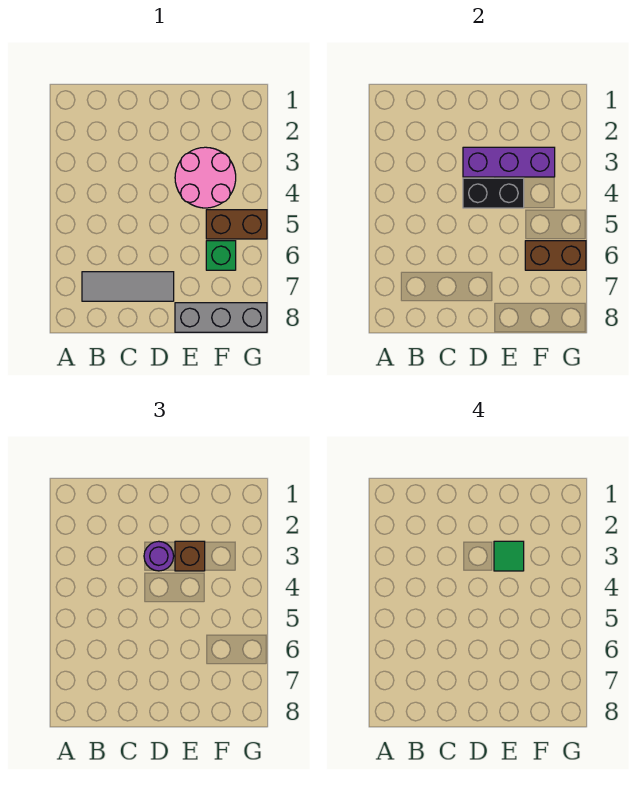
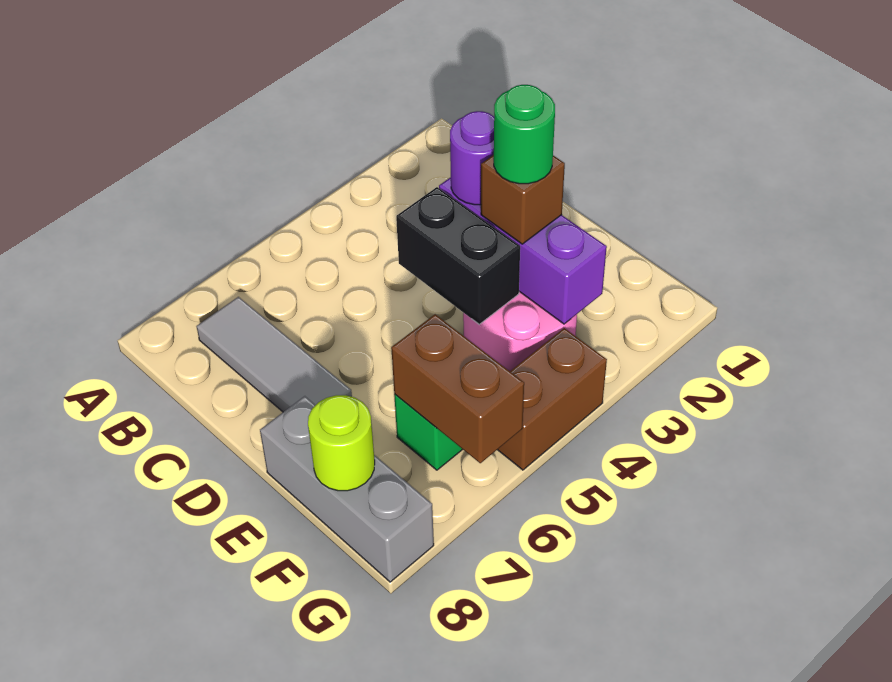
green tile E3 level 4 -> green round brick E3 level 4
brown brick F5:G5 level 1 -> brown brick G4:G5 level 1
none -> lime round brick F8 level 2

